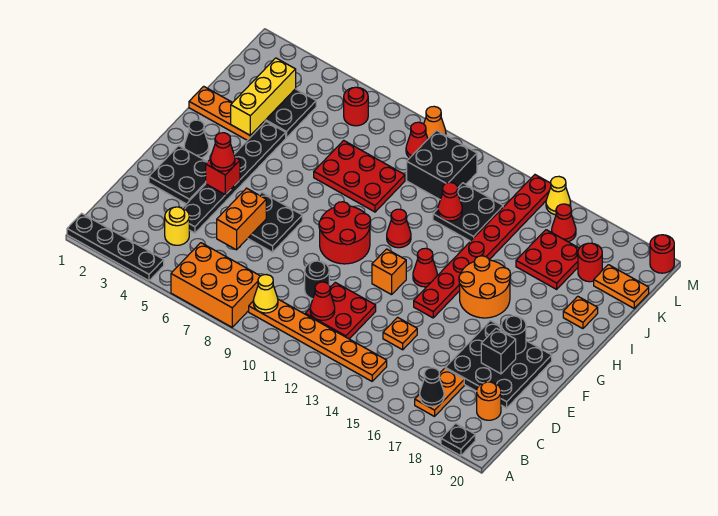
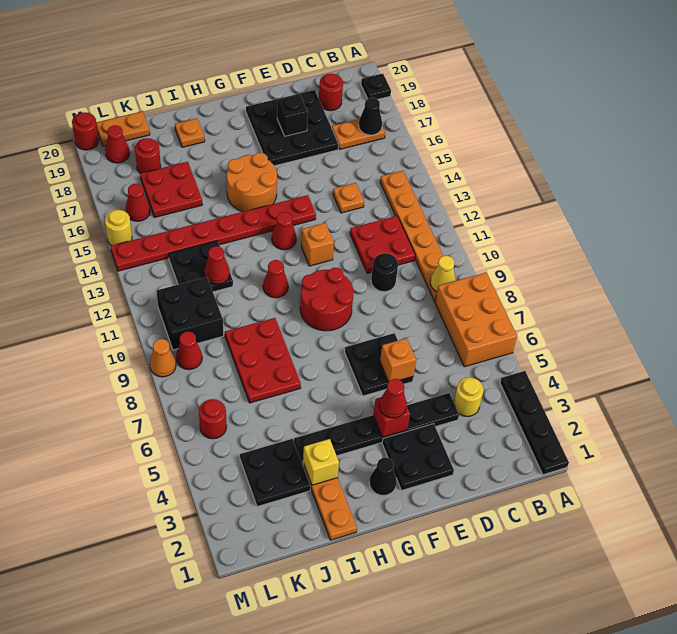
red cone C11 level 2 -> red cone L19 level 1
orange round brick C19 level 1 -> red round brick C19 level 1
orange brick D6:E6 level 2 -> orange brick E6 level 2
black round brick F18 level 2 -> none
yellow brick I3:K3 level 2 -> yellow brick I3 level 2
orange plate K19:K20 level 1 -> orange plate K20:L20 level 1
yellow cone M15 level 1 -> yellow round brick M15 level 1

